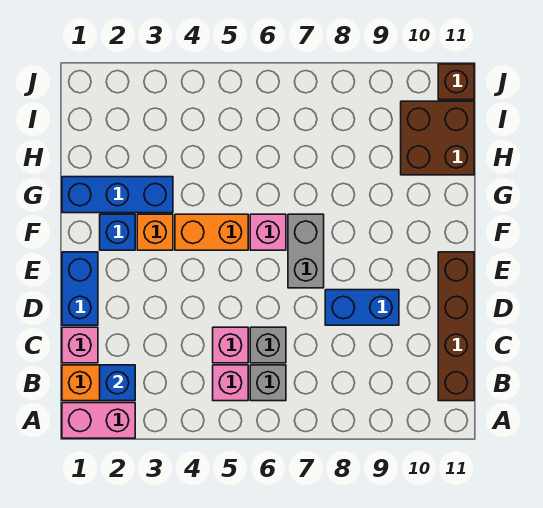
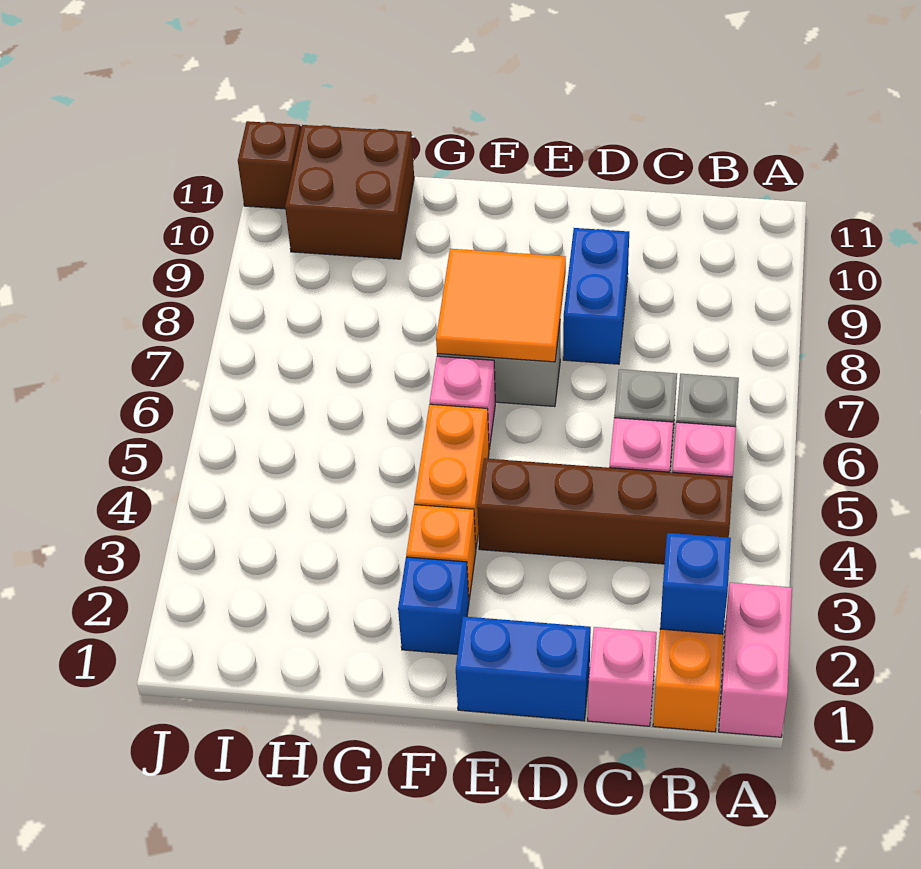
brown brick B11:E11 level 1 -> brown brick B4:E4 level 1
none -> orange tile E7:F8 level 2
blue brick G1:G3 level 1 -> none

